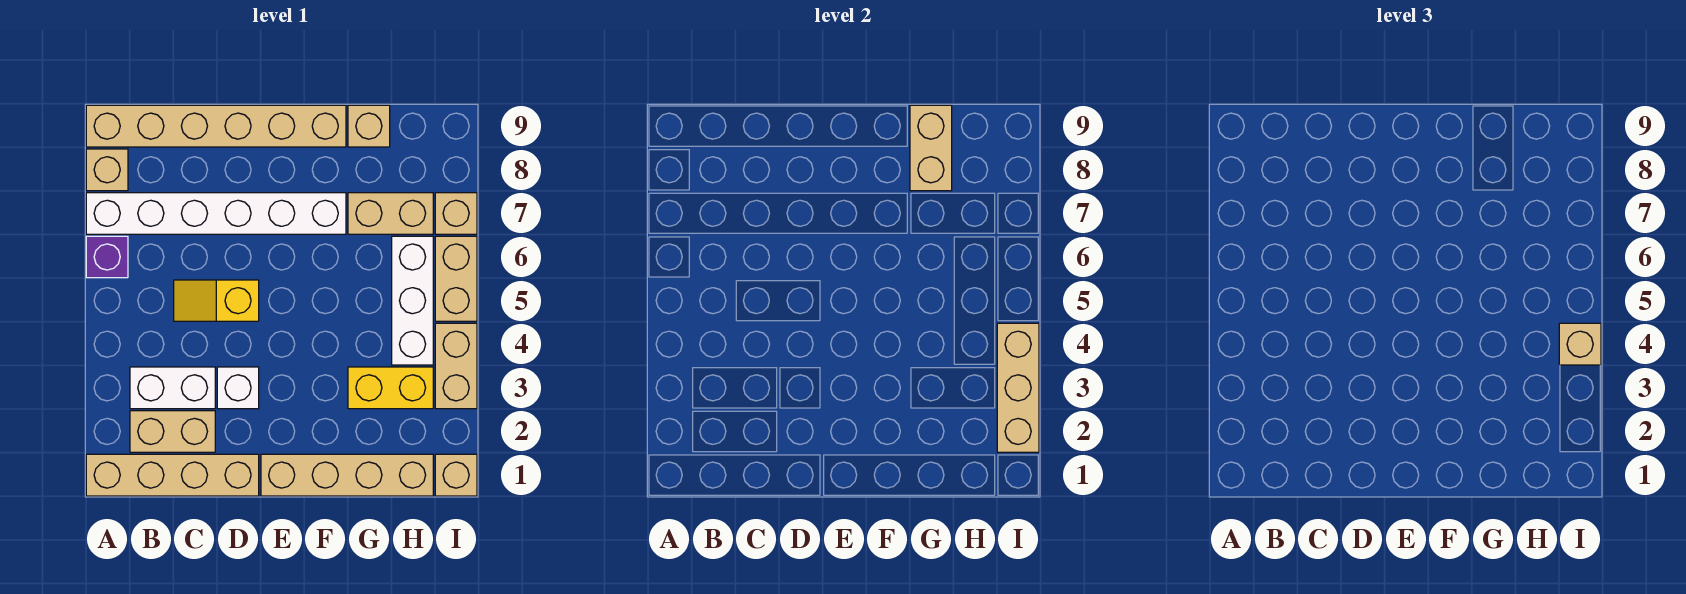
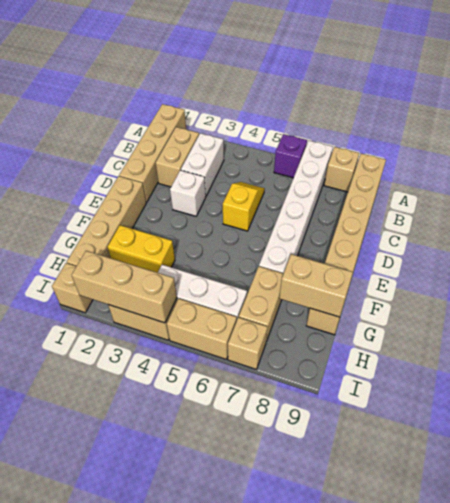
yellow brick G3:H3 level 1 -> yellow brick G2:G3 level 1
tan brick I4 level 3 -> none

